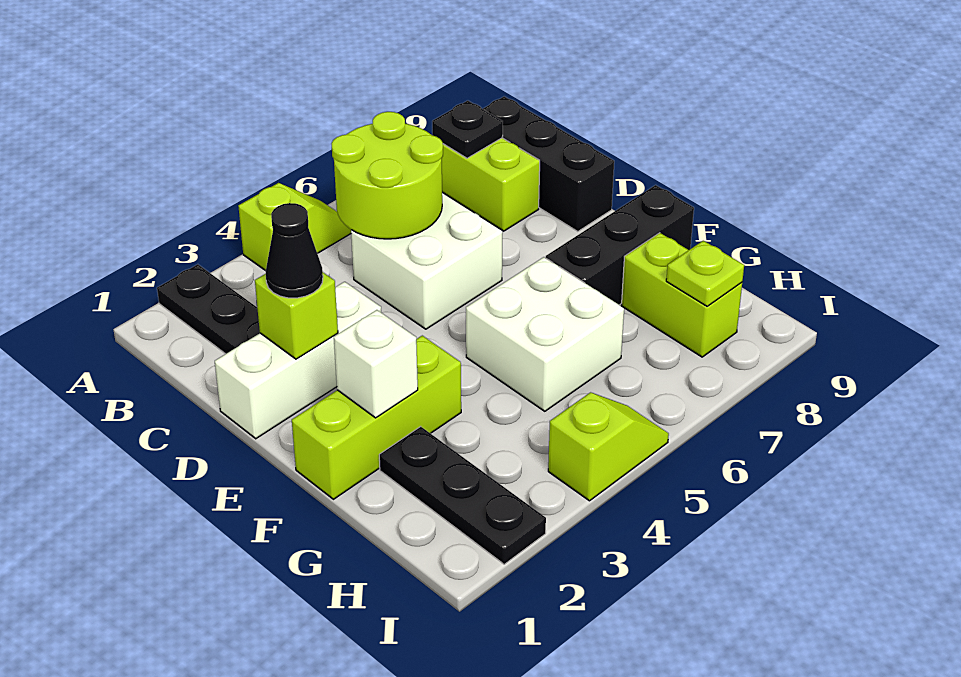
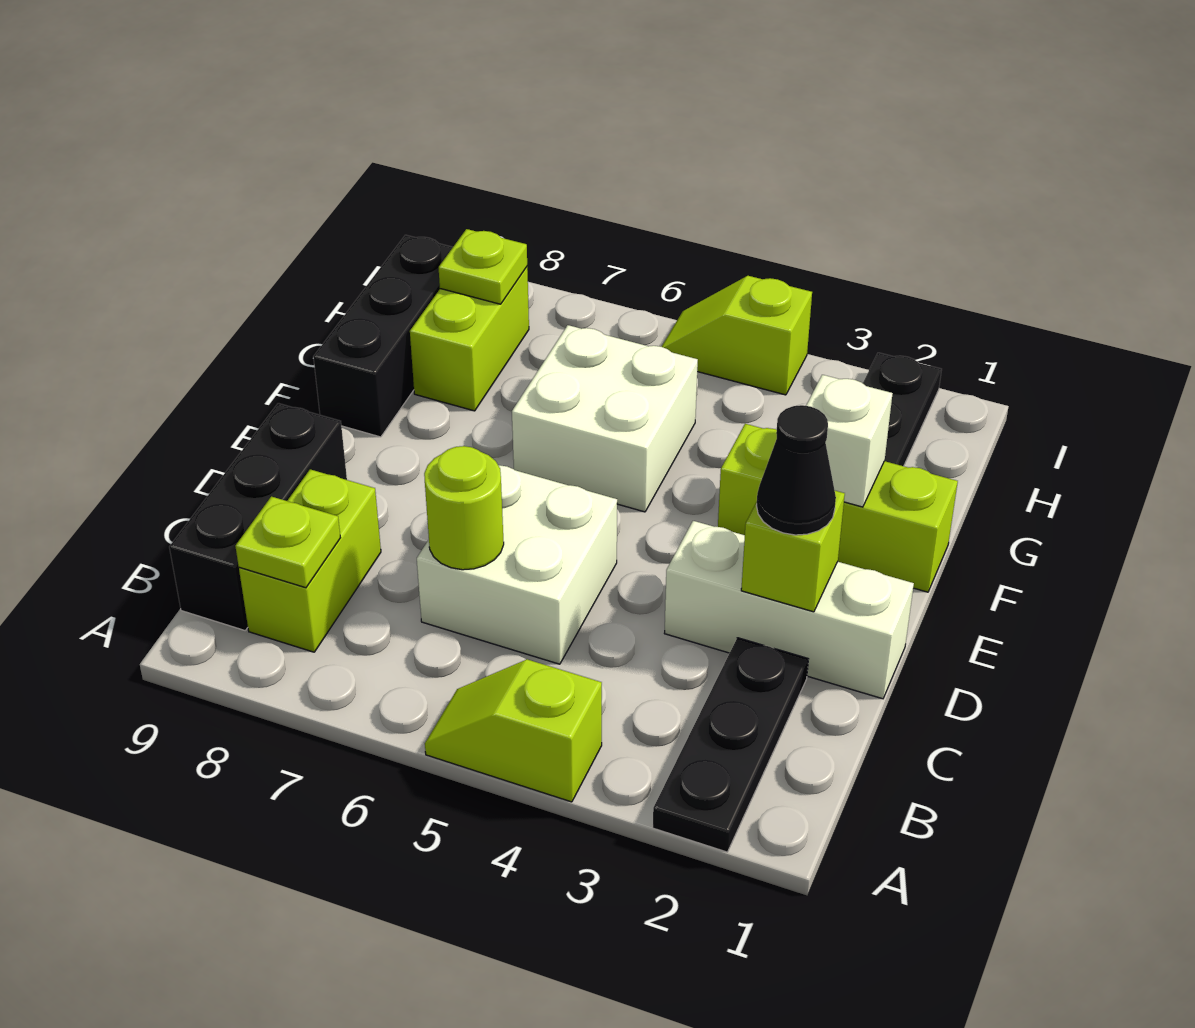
lime round brick B5:C6 level 2 -> lime round brick C6 level 2
black plate B8 level 2 -> lime plate B8 level 2
black brick F7:F9 level 1 -> black brick F9:H9 level 1

